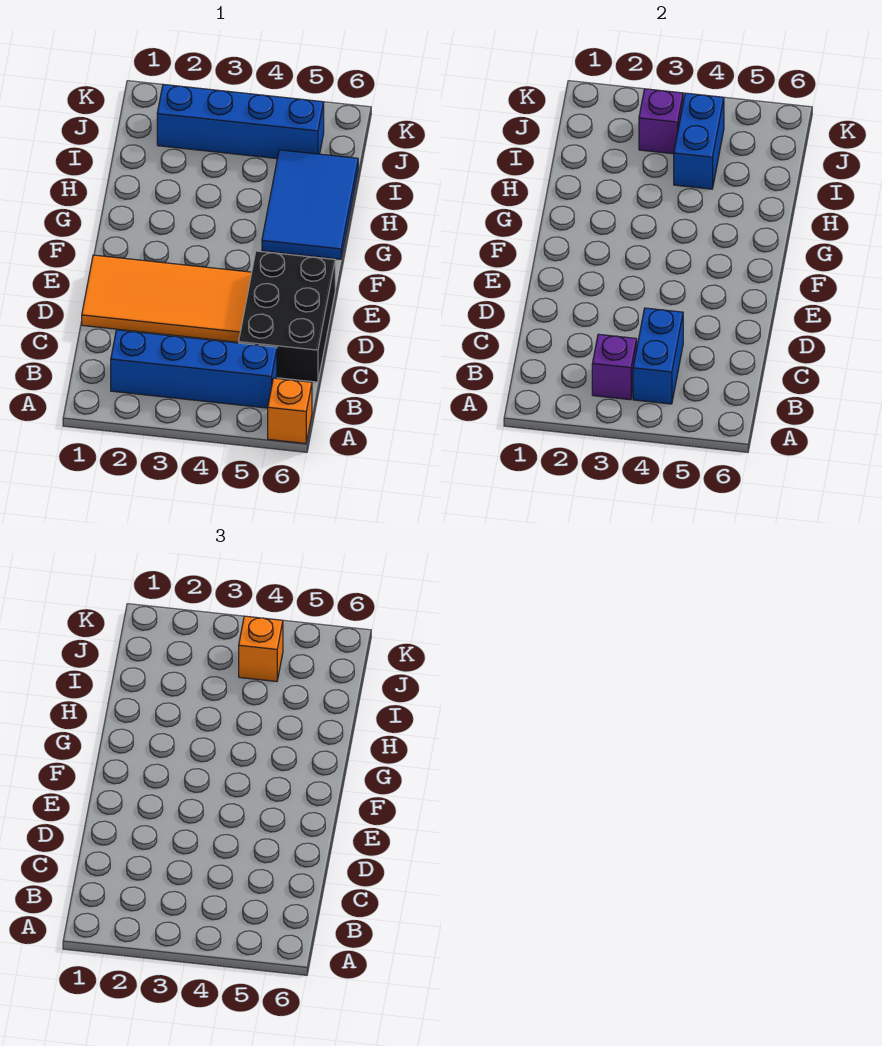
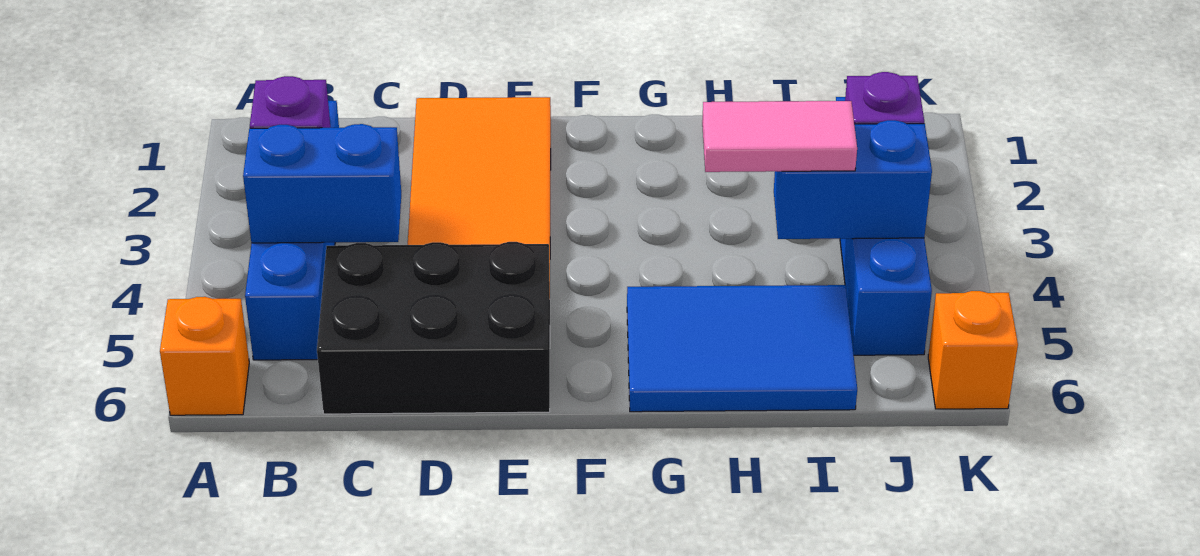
none -> pink tile H4:I4 level 3
orange brick J4 level 3 -> orange brick K6 level 1

